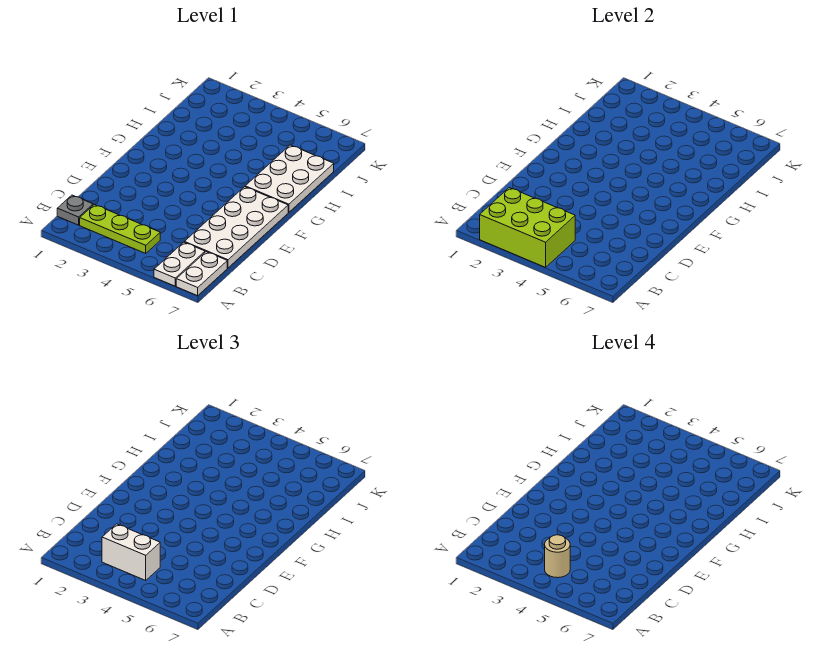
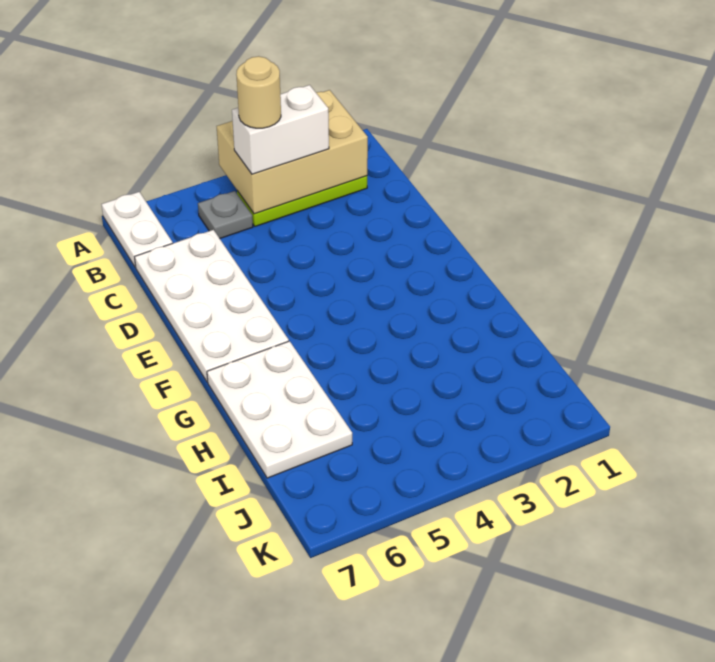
lime brick A2:B4 level 2 -> tan brick A2:B4 level 2
white plate A6:B6 level 1 -> none
grey plate B1 level 1 -> grey plate B5 level 1

